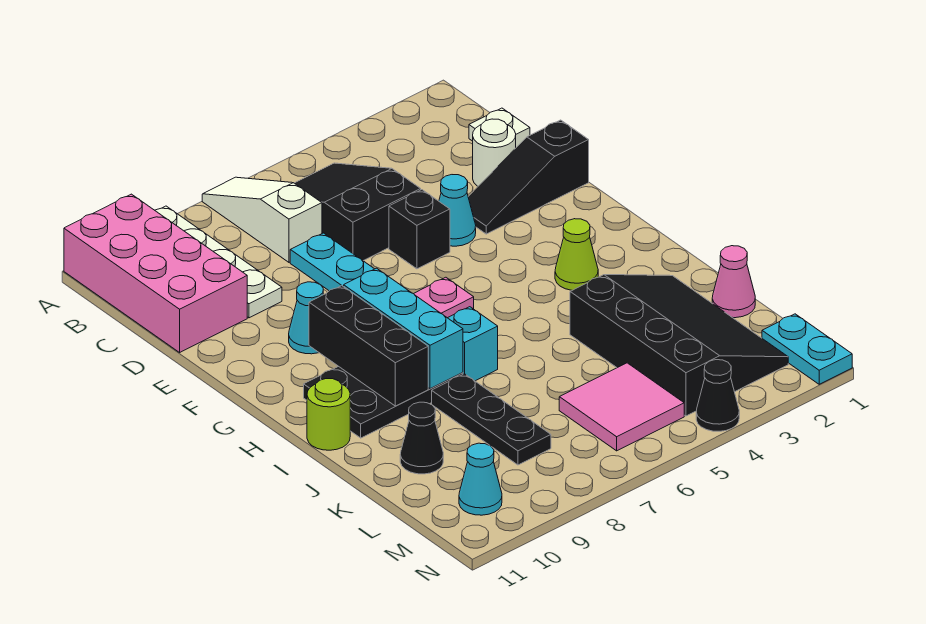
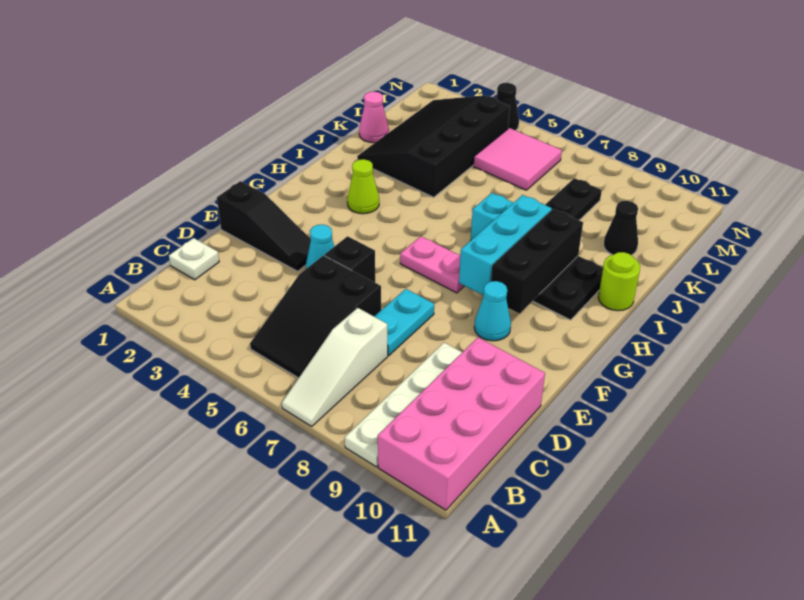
white round brick D2 level 1 -> none
cyan plate M1:N1 level 1 -> none
cyan cone M10 level 1 -> none

